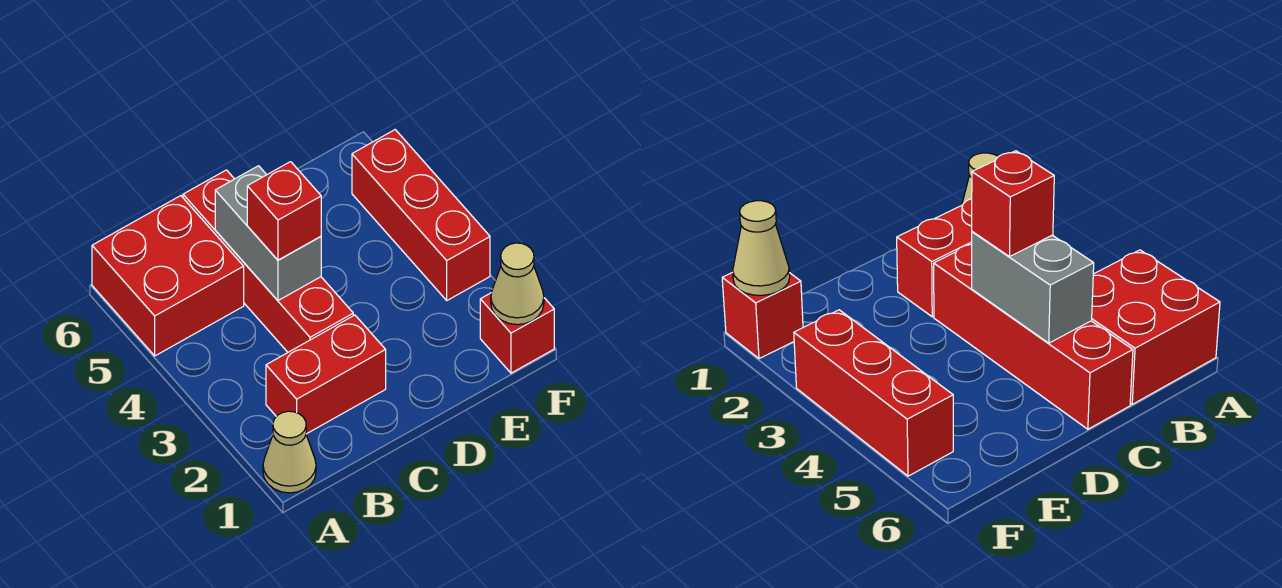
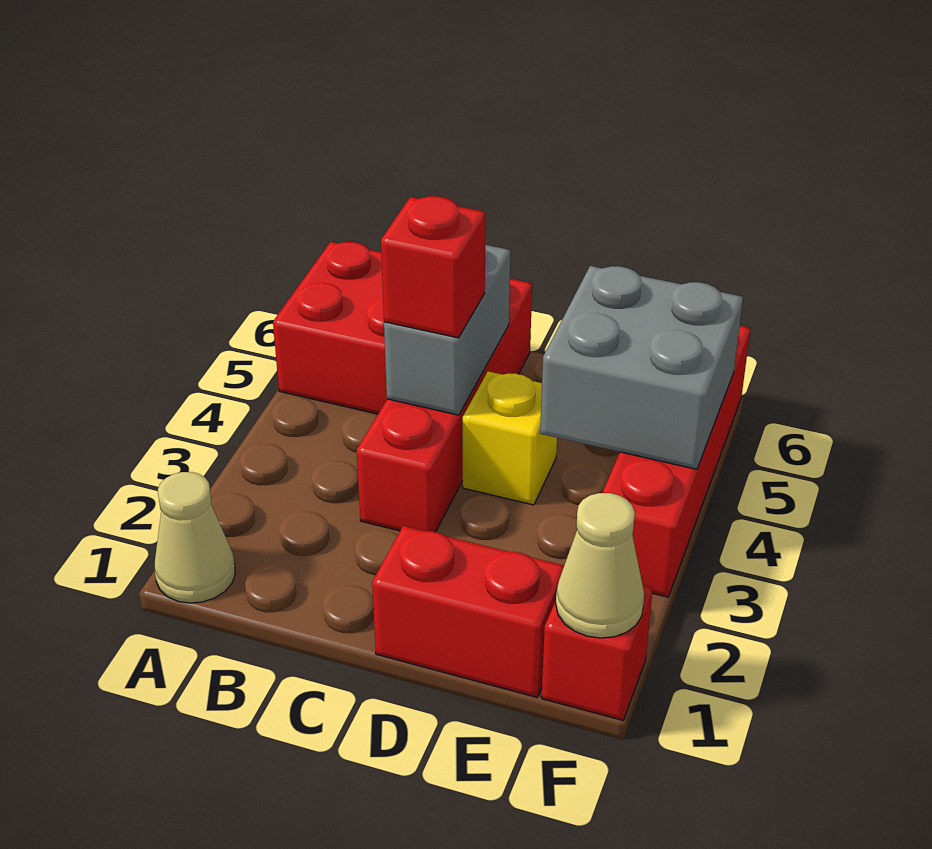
red brick B2:C2 level 1 -> red brick D1:E1 level 1
none -> yellow brick D4 level 1
none -> grey brick E4:F5 level 2
red brick F3:F5 level 1 -> red brick F3:F6 level 1

